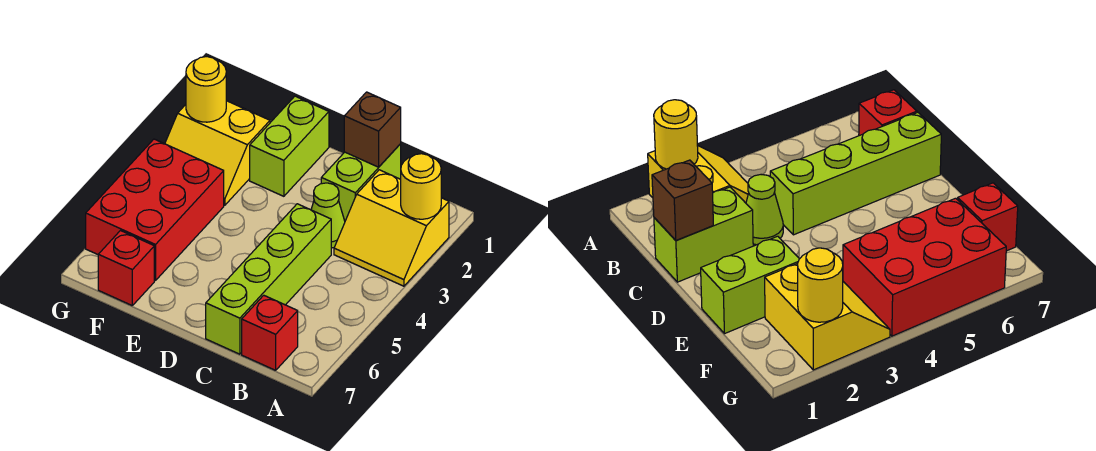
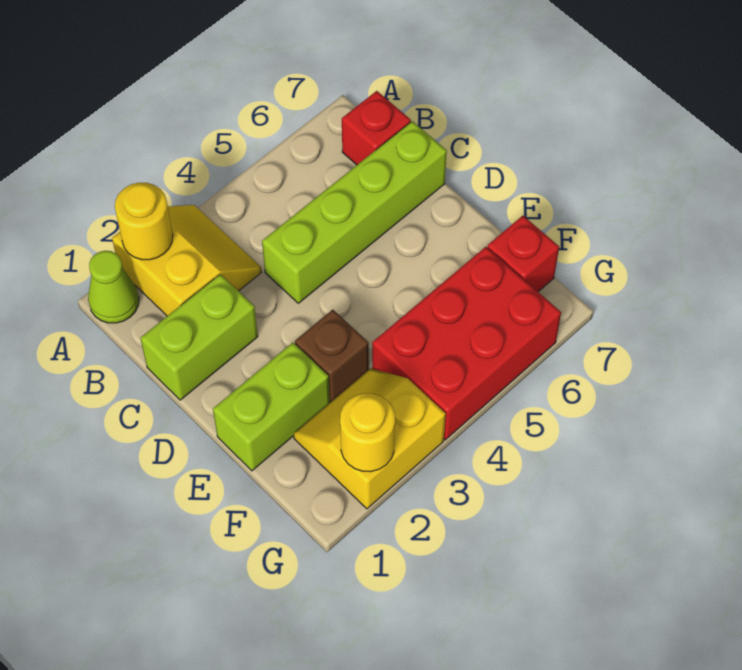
brown brick C1 level 2 -> brown brick E3 level 1
lime cone C3 level 1 -> lime cone A1 level 1
yellow slope F2:G3 level 1 top 2 -> yellow slope F2:G3 level 1 top G

